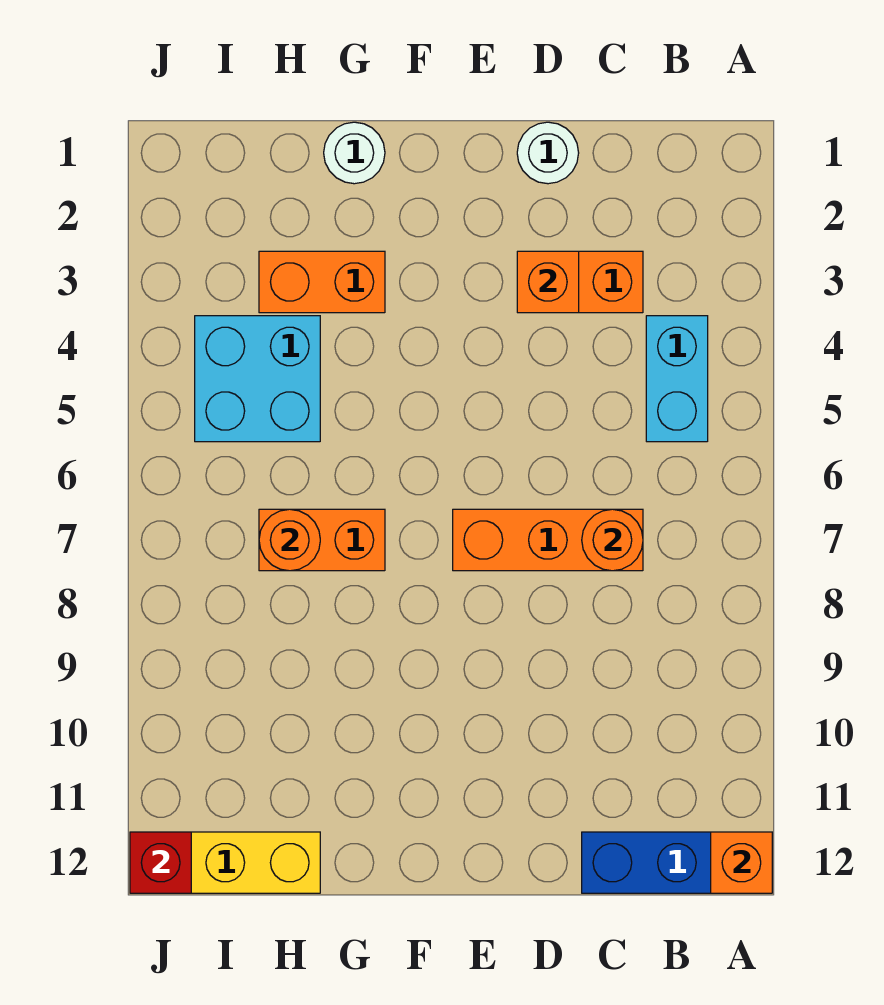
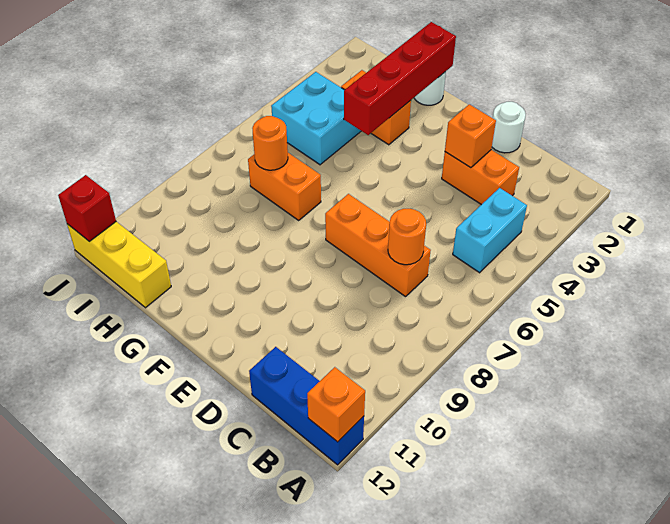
none -> red brick G1:G4 level 2

